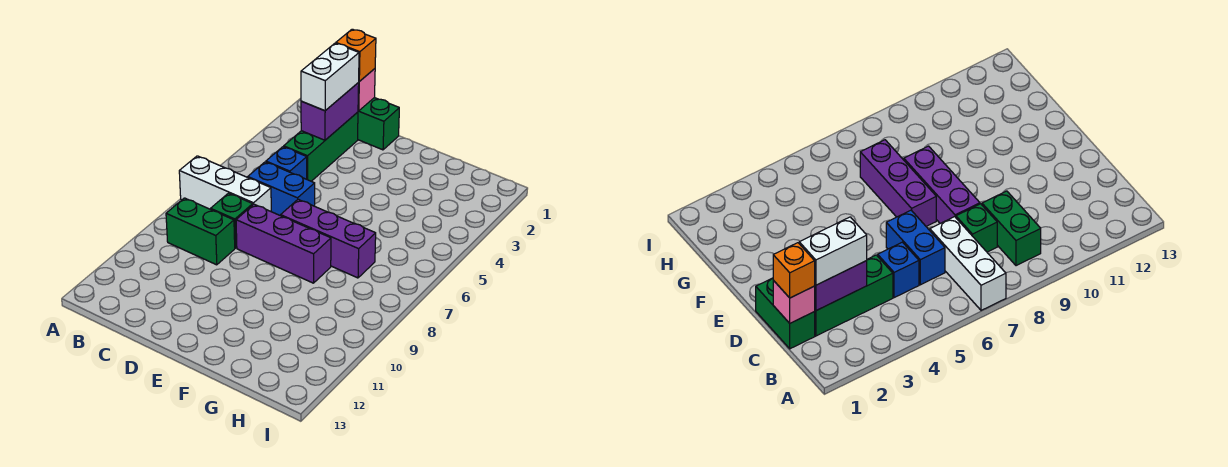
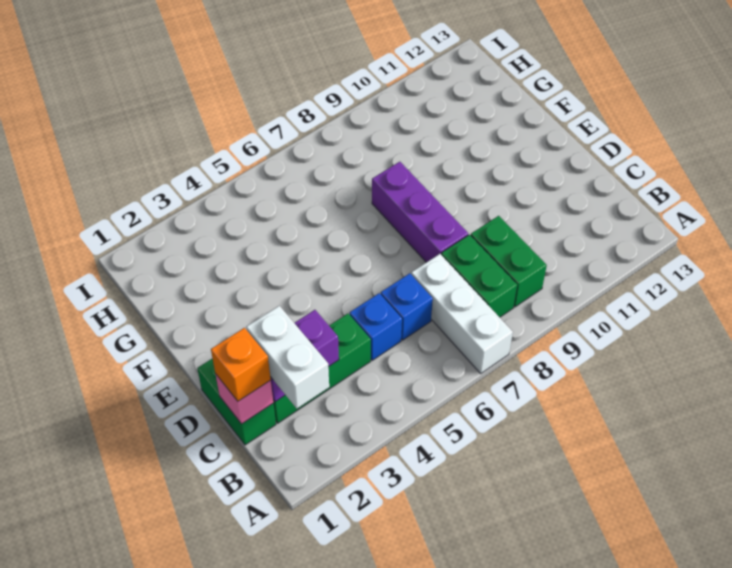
white brick C2:C3 level 3 -> white brick B2:C2 level 3
blue brick C6:D6 level 1 -> blue brick C6 level 1
green brick C8 level 1 -> green brick B8:C8 level 1
purple brick E7:G7 level 1 -> none

